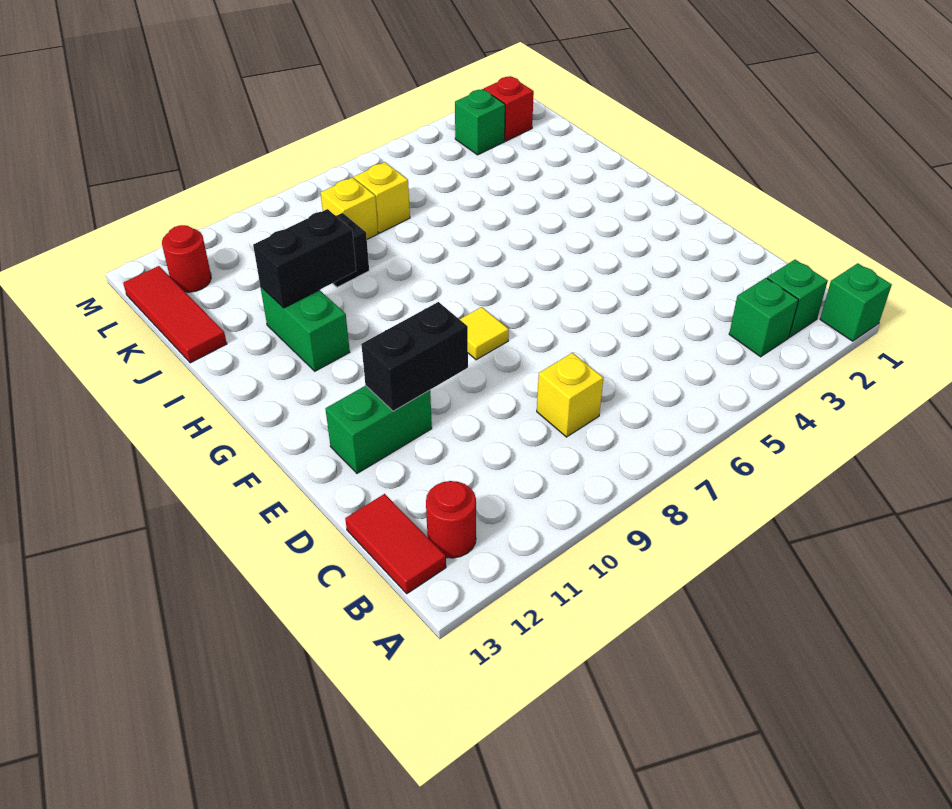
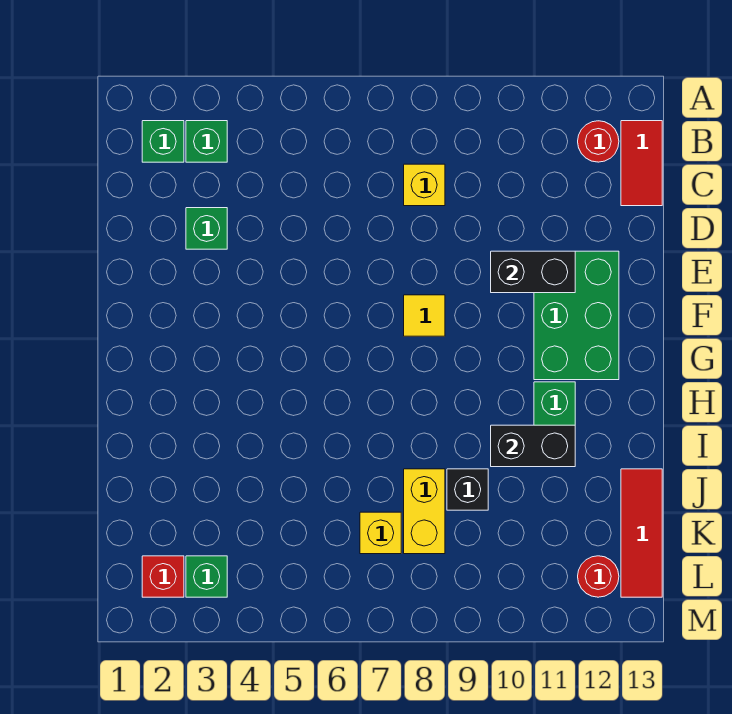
green brick A1 level 1 -> green brick D3 level 1
green brick E11:E12 level 1 -> green brick E11:G12 level 1
yellow brick K8 level 1 -> yellow brick J8:K8 level 1

